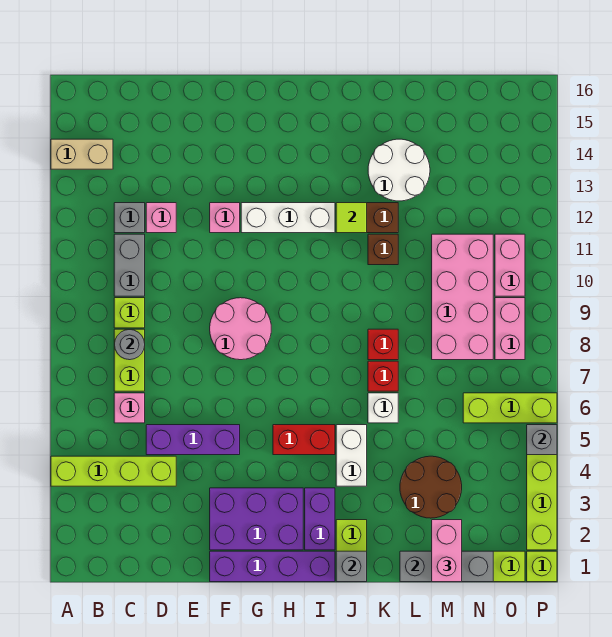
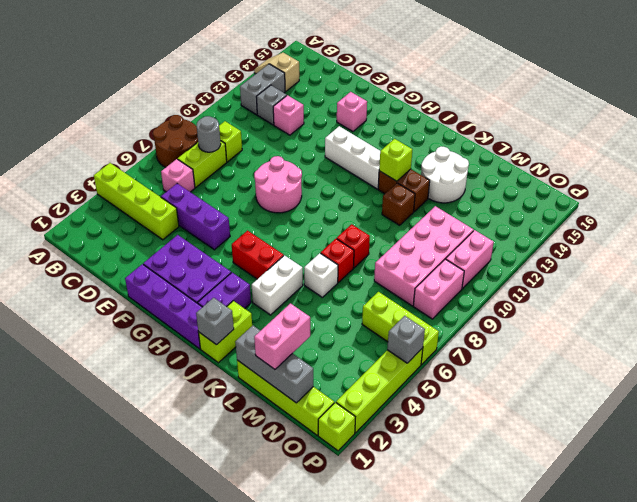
tan brick A14:B14 level 1 -> tan slope A14:B14 level 1 top B
grey brick C10:C11 level 1 -> grey brick B12:B13 level 1
pink brick F12 level 1 -> pink brick F14 level 1
lime tile J12 level 2 -> lime brick J12 level 2
brown round brick L3:M4 level 1 -> brown round brick A7:B8 level 1

